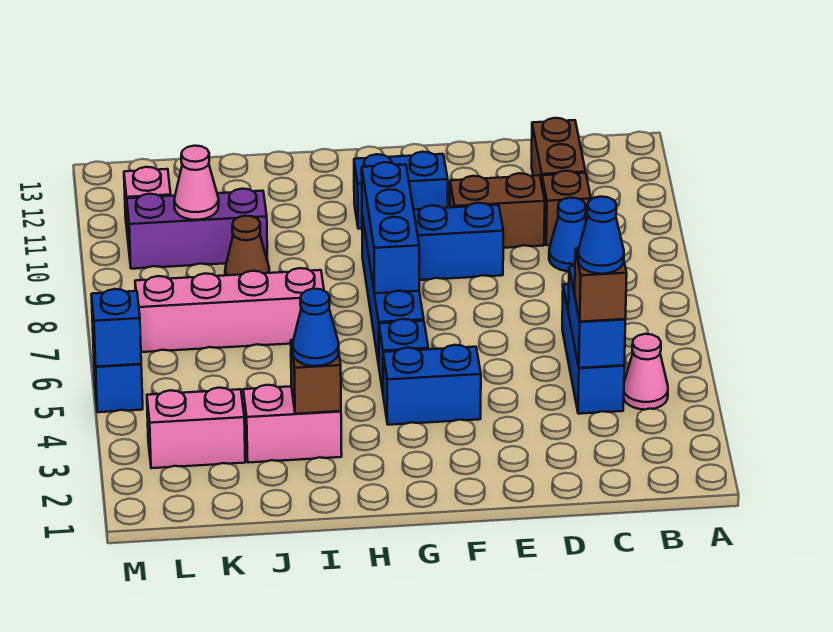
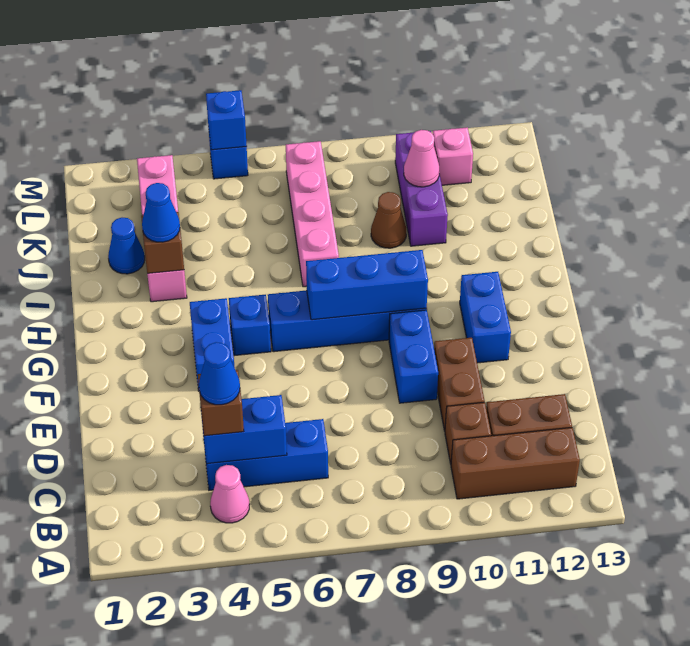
none -> brown brick B10:B12 level 1
blue cone C9 level 1 -> blue cone J2 level 1

